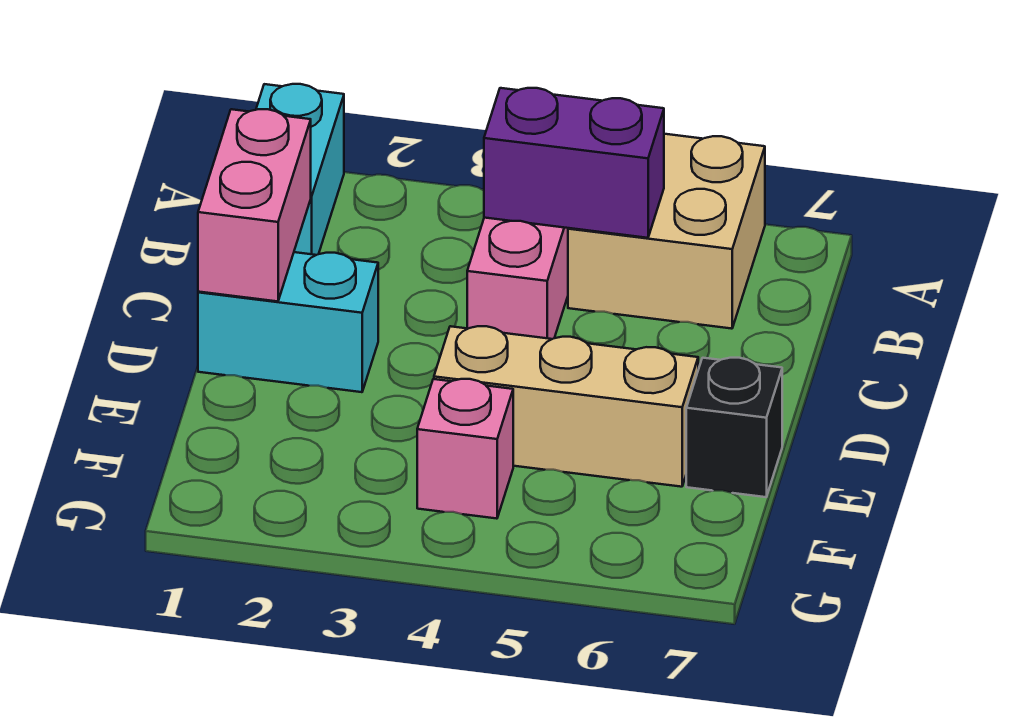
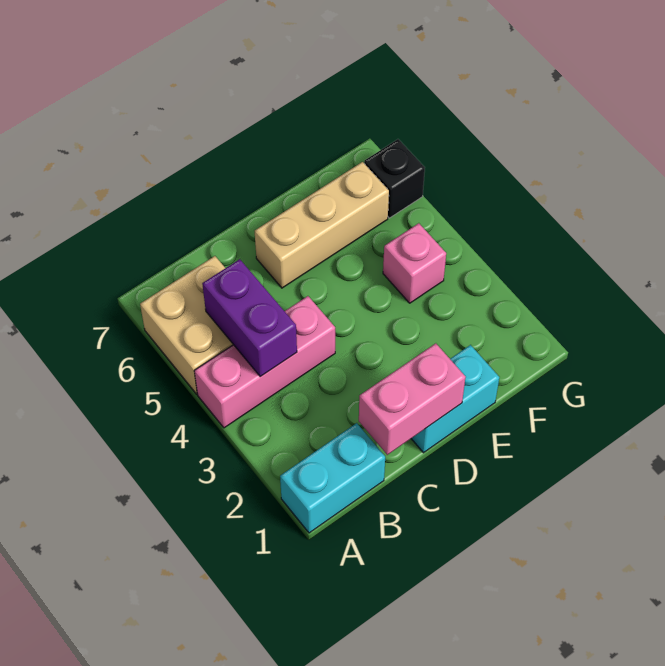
cyan brick D1:D2 level 1 -> cyan brick D1:E1 level 1
tan brick E4:E6 level 1 -> tan brick D6:F6 level 1
black brick E7 level 1 -> black brick G6 level 1

